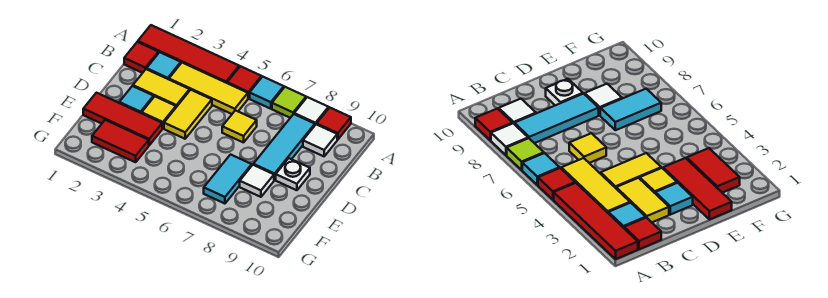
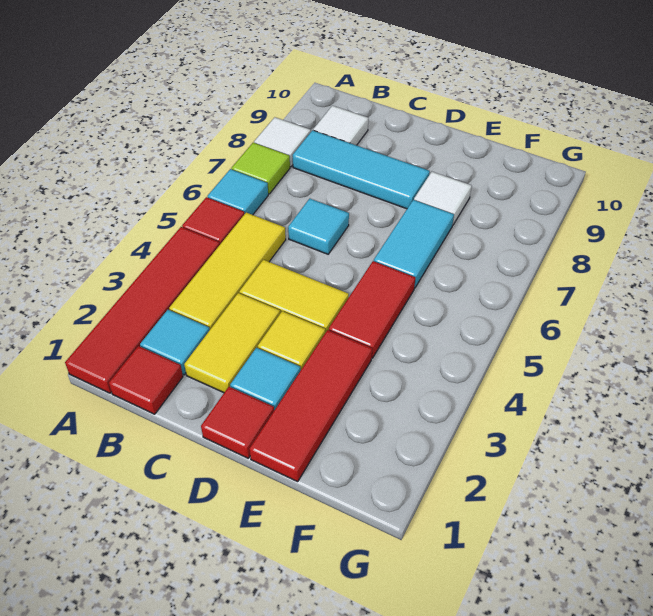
red tile A9 level 1 -> red tile D1 level 1
yellow tile C6 level 1 -> cyan tile C6 level 1
white plate D9 level 1 -> none
cyan tile E7:F7 level 1 -> cyan tile E6:E7 level 1
red tile F2:F3 level 1 -> red tile E4:E5 level 1

